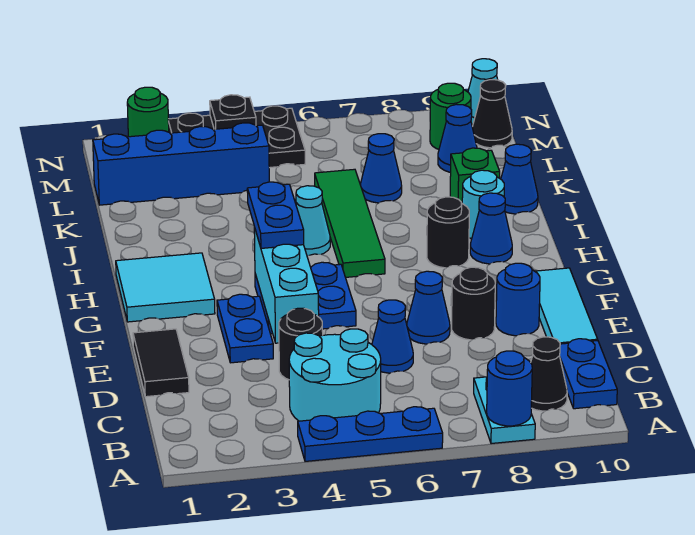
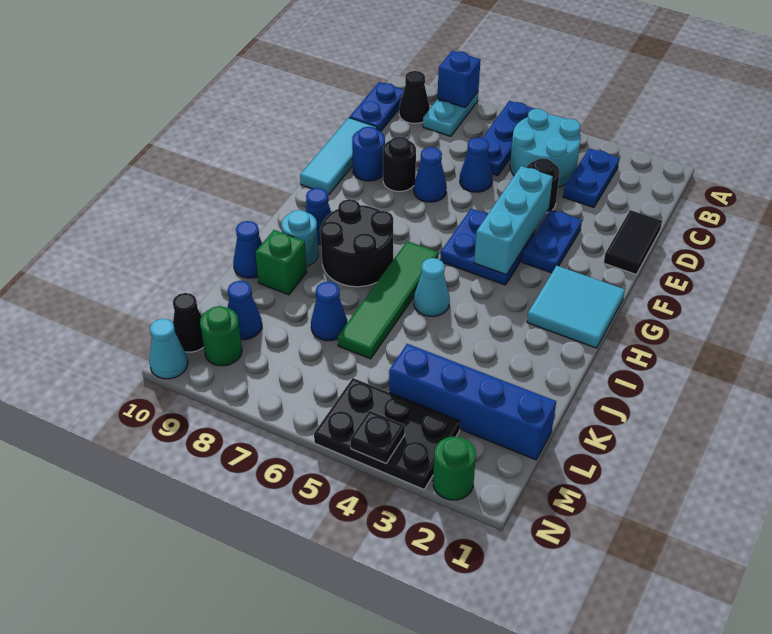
blue plate A4:A6 level 1 -> blue plate A6:C6 level 1
blue round brick A8 level 2 -> blue brick A8 level 2
blue plate G4:H4 level 3 -> blue plate B3:C3 level 1
black round brick H8 level 1 -> black round brick H7:I8 level 1

